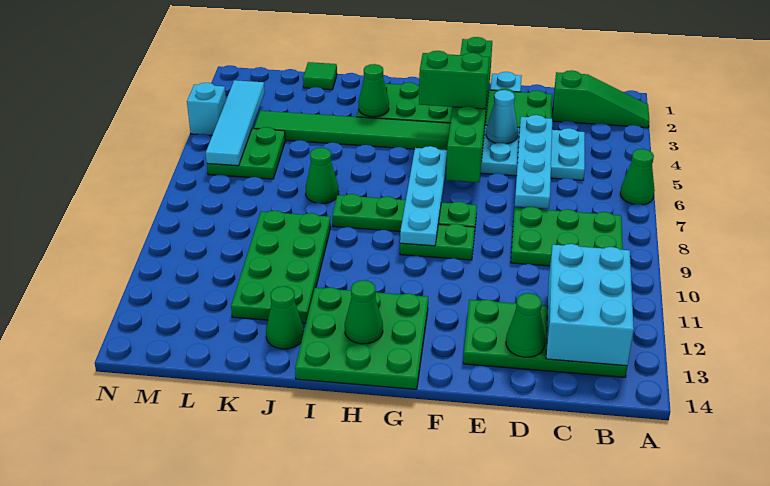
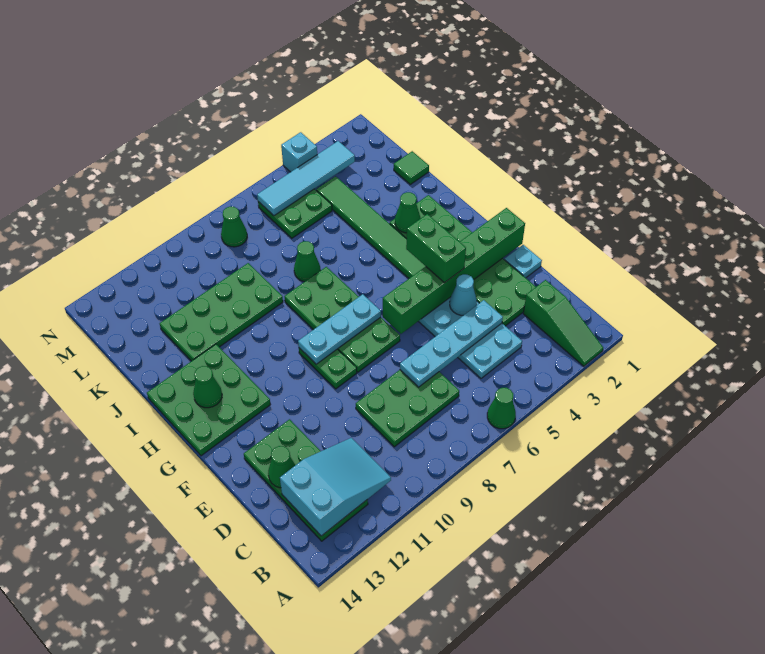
green plate B8:D9 level 1 -> green plate C7:D9 level 1
cyan brick B11:C13 level 2 -> cyan slope B11:C13 level 2 top 13
green plate F8:I8 level 1 -> green plate F7:I8 level 1
cyan plate G6:G9 level 2 -> cyan plate G7:G9 level 2
green cone J13 level 1 -> green cone M8 level 1

